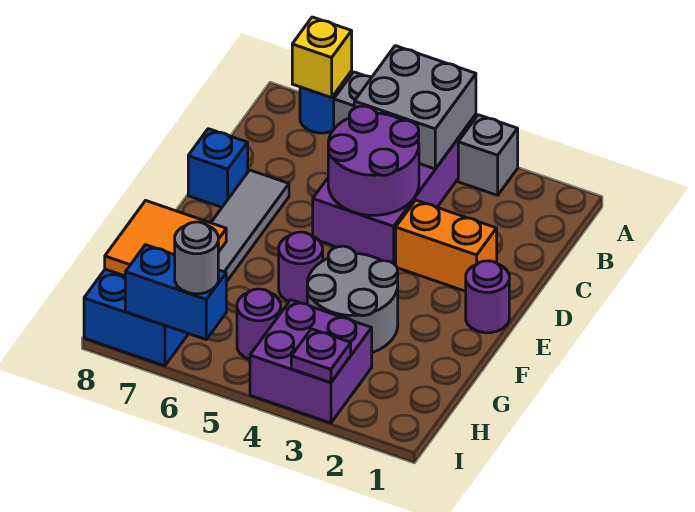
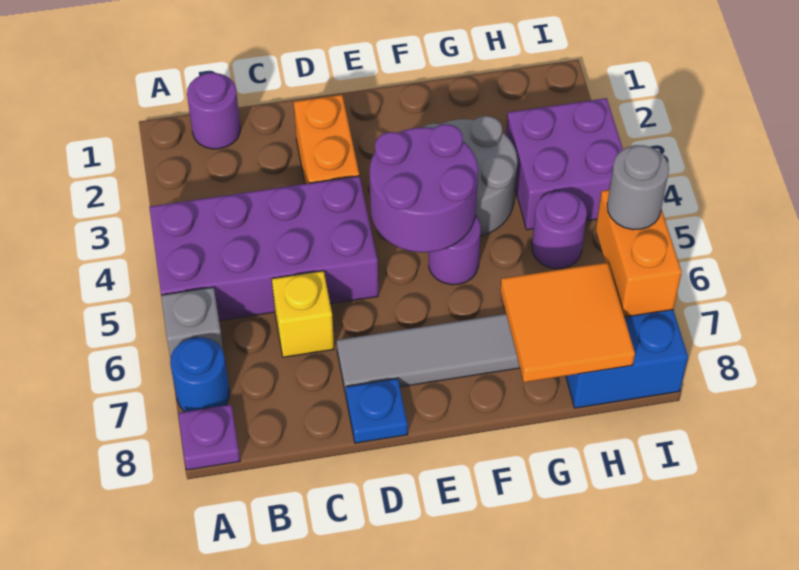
grey brick A3 level 1 -> none
grey brick A4:B5 level 2 -> none
yellow brick A7 level 2 -> yellow brick C6 level 1
purple round brick C4:D5 level 2 -> purple round brick E4:F5 level 2
blue brick D8 level 1 -> blue plate D8 level 1
purple round brick E1 level 1 -> purple round brick B1 level 1
purple plate I3 level 2 -> purple plate A8 level 1
blue brick I6:I7 level 2 -> orange brick I6:I7 level 2

